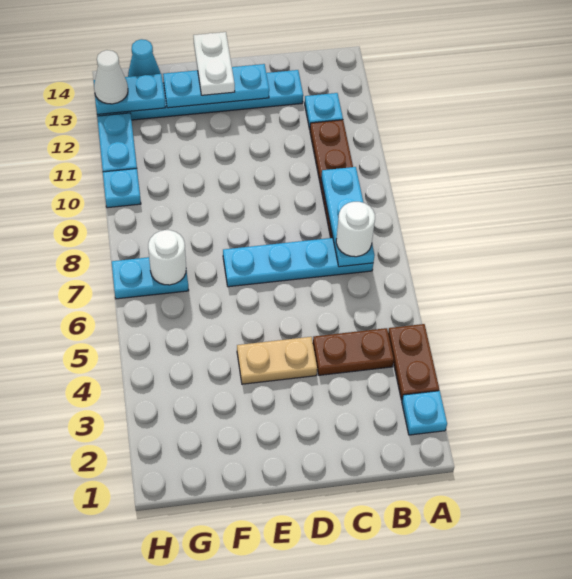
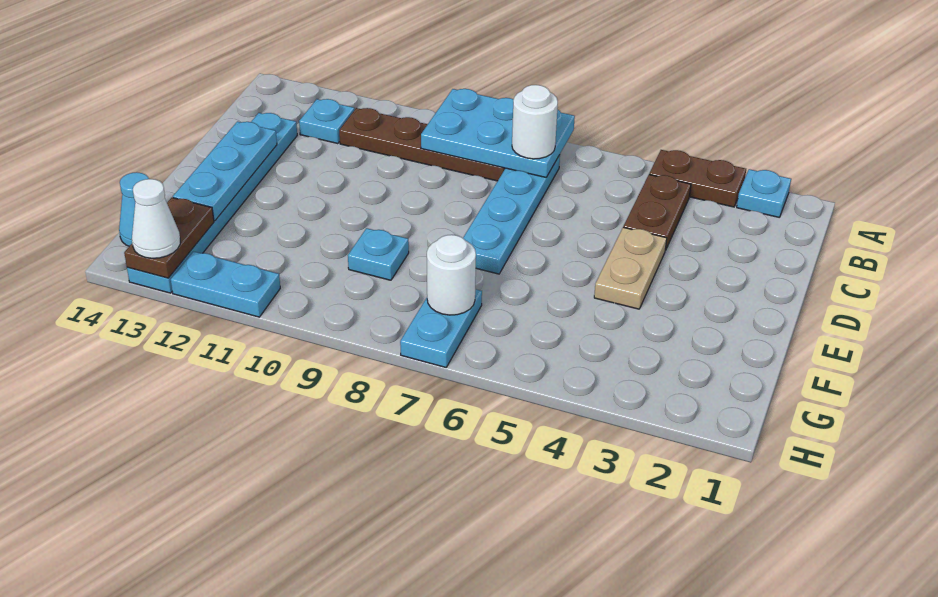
cyan plate B7:B9 level 2 -> cyan plate A7:B9 level 2
white plate E13:E14 level 3 -> none
cyan plate G13:H13 level 2 -> brown plate G13:H13 level 2
cyan plate H10 level 1 -> cyan plate F9 level 1

